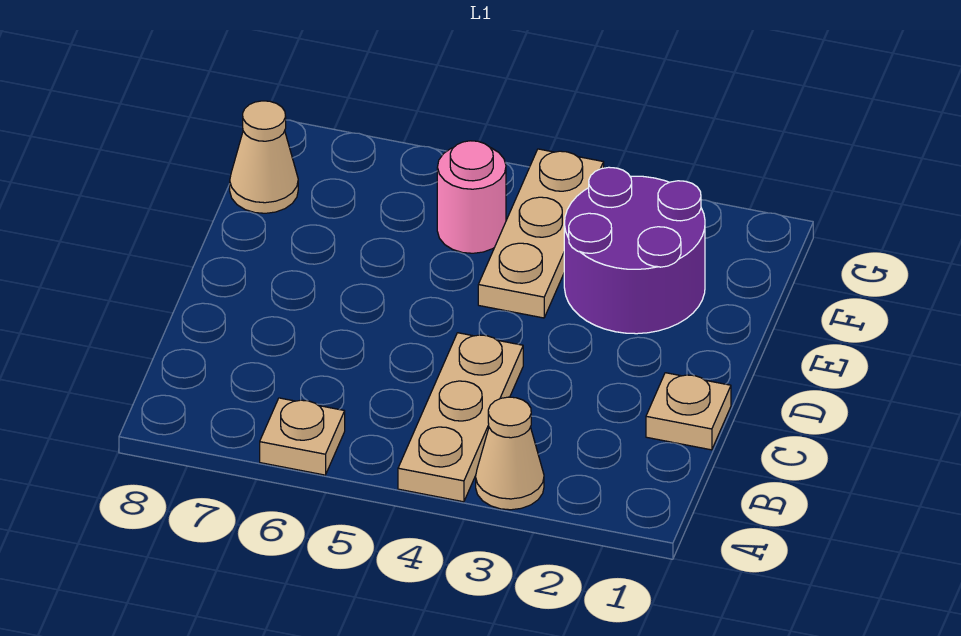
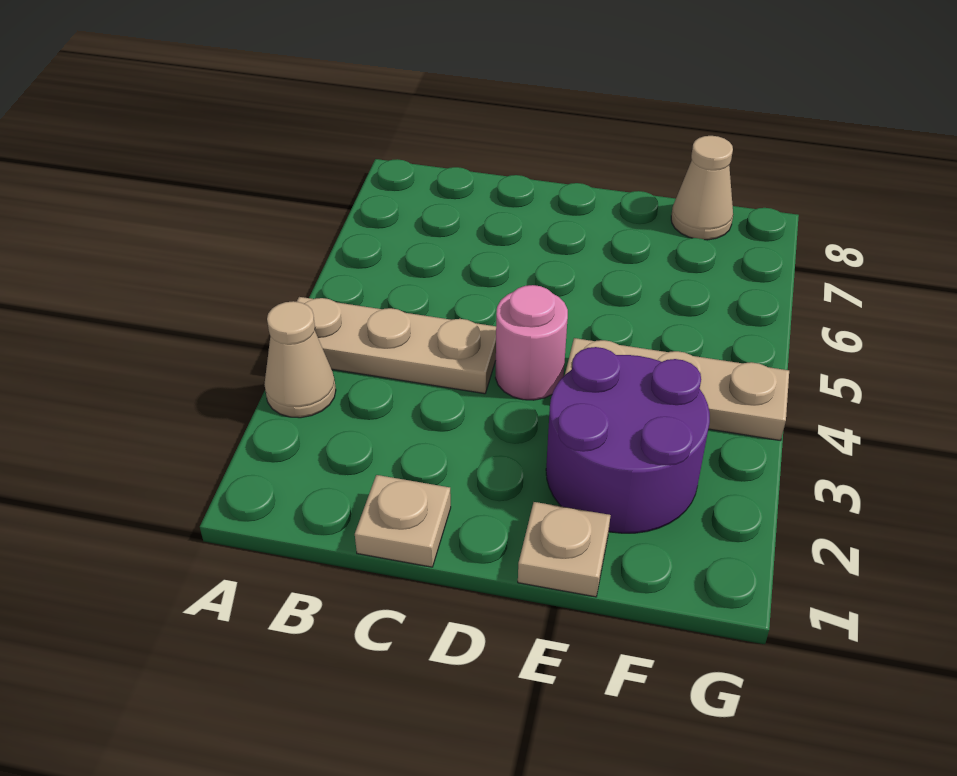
tan plate A6 level 1 -> tan plate E1 level 1
pink round brick F5 level 1 -> pink round brick D4 level 1

